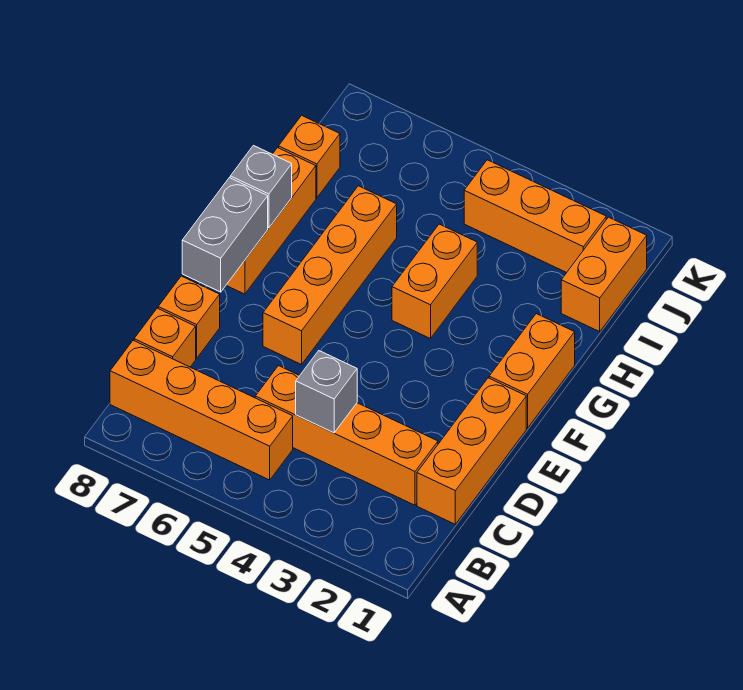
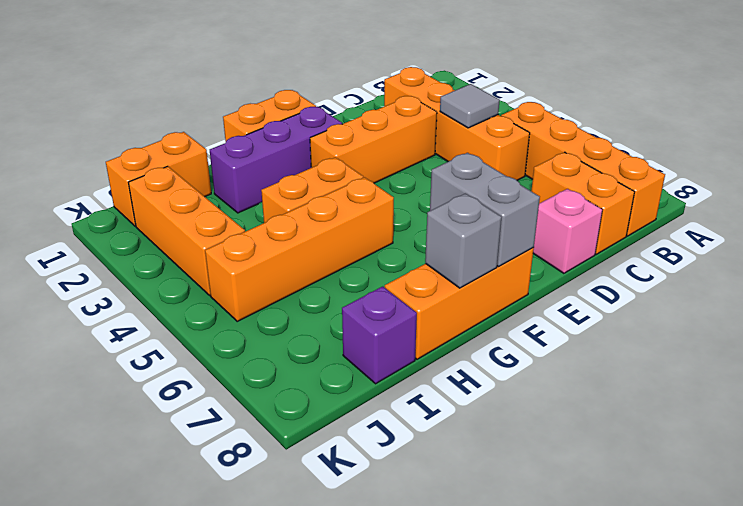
orange brick C1:E1 level 1 -> orange brick D3:F3 level 1
grey brick C4 level 2 -> grey tile C4 level 2
orange brick C8 level 1 -> orange brick C7:C8 level 1
orange brick D8 level 1 -> pink brick D8 level 1
orange brick E6:H6 level 1 -> orange brick G5:J5 level 1
grey brick E8:F8 level 2 -> grey brick F7:F8 level 2
none -> purple brick F2:H2 level 1
orange brick I8 level 1 -> purple brick I8 level 1

